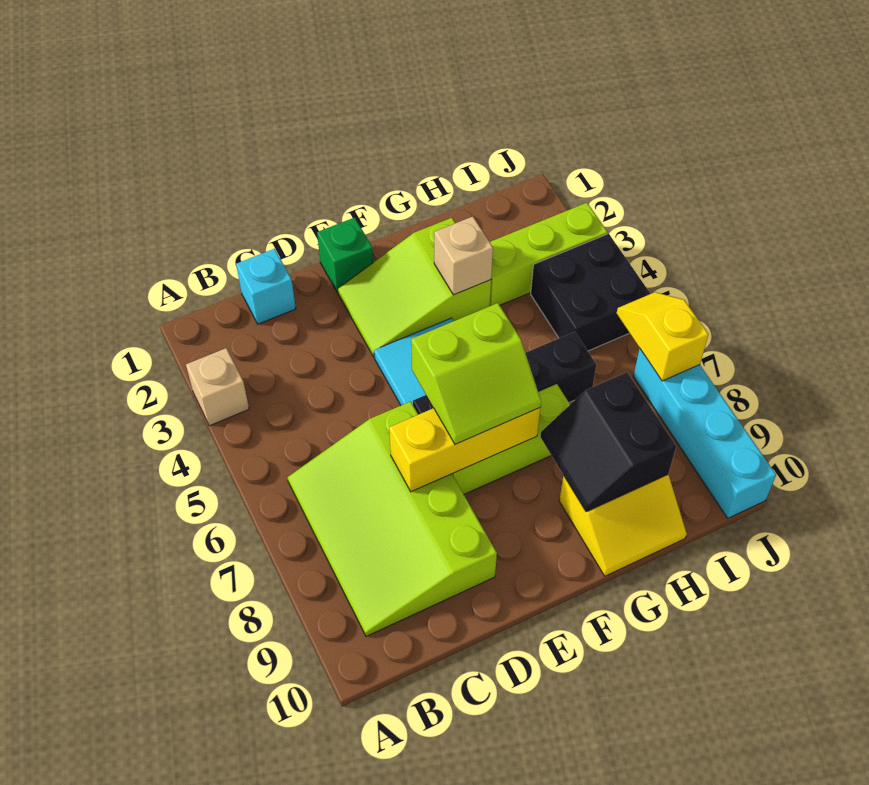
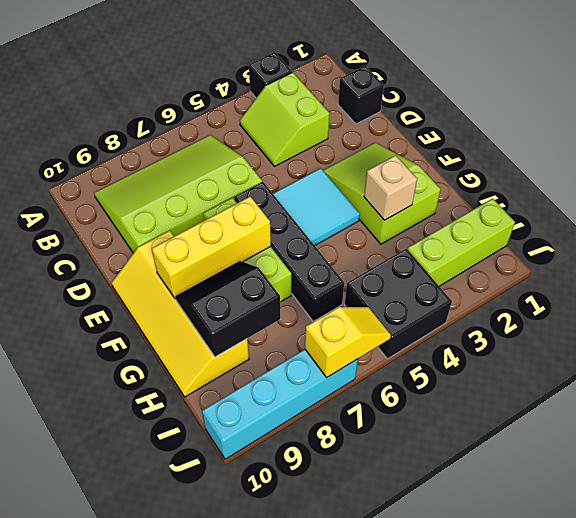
tan brick A3 level 1 -> black brick A3 level 1
cyan brick C1 level 1 -> black brick C1 level 1
yellow brick D7:F7 level 2 -> yellow brick F7:F9 level 2
green brick E1 level 1 -> none
lime slope E6:F7 level 3 top 6 -> lime slope B3:C4 level 1 top 3
yellow slope G9:H10 level 1 top 9 -> yellow slope E9:H10 level 1 top 9
lime brick H3:J3 level 1 -> lime brick I1:I3 level 1

